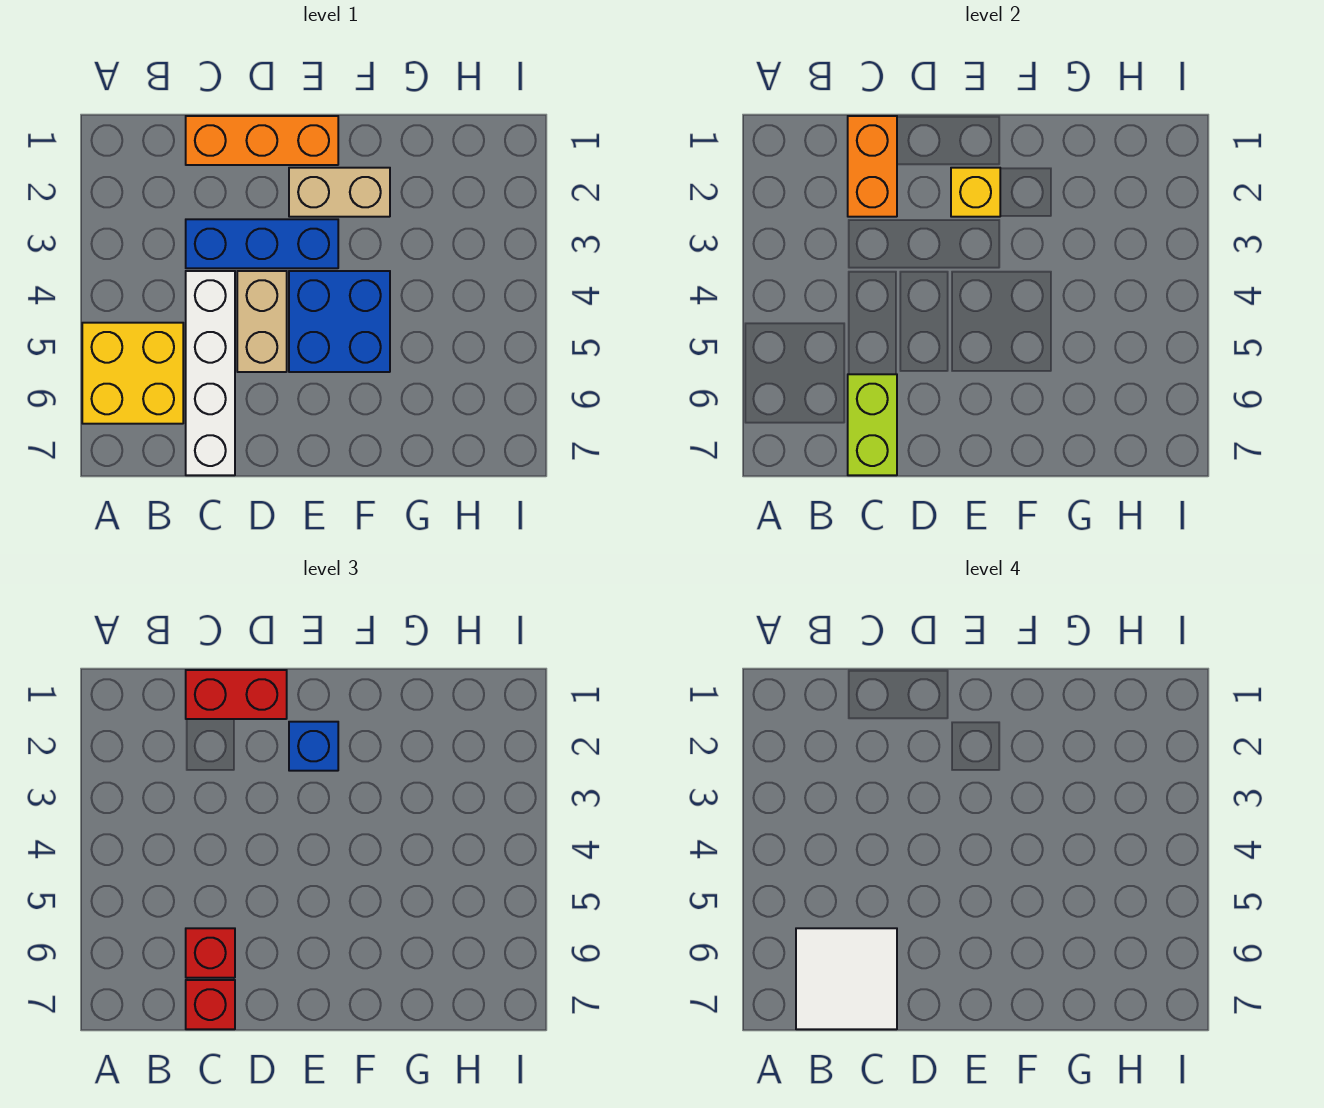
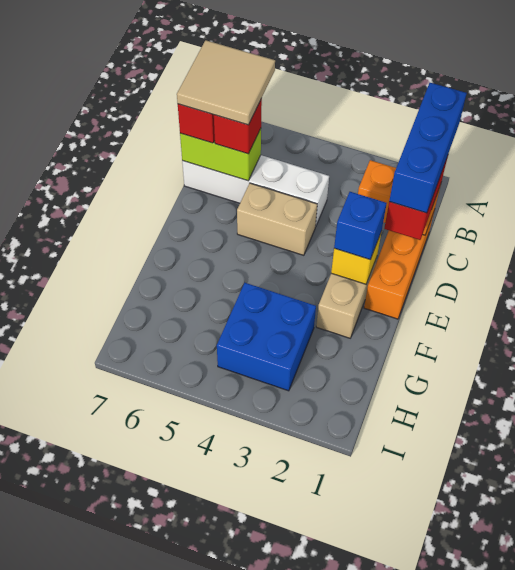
yellow brick A5:B6 level 1 -> none
white tile B6:C7 level 4 -> tan tile B6:C7 level 4
blue brick C3:E3 level 1 -> blue brick B1:D1 level 4
blue brick E4:F5 level 1 -> blue brick G3:H4 level 1

